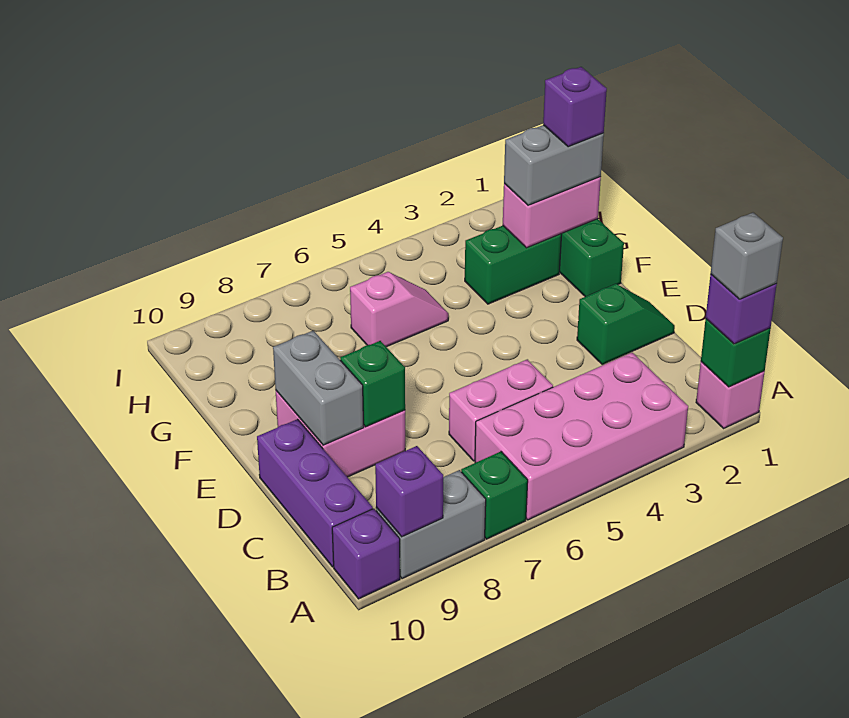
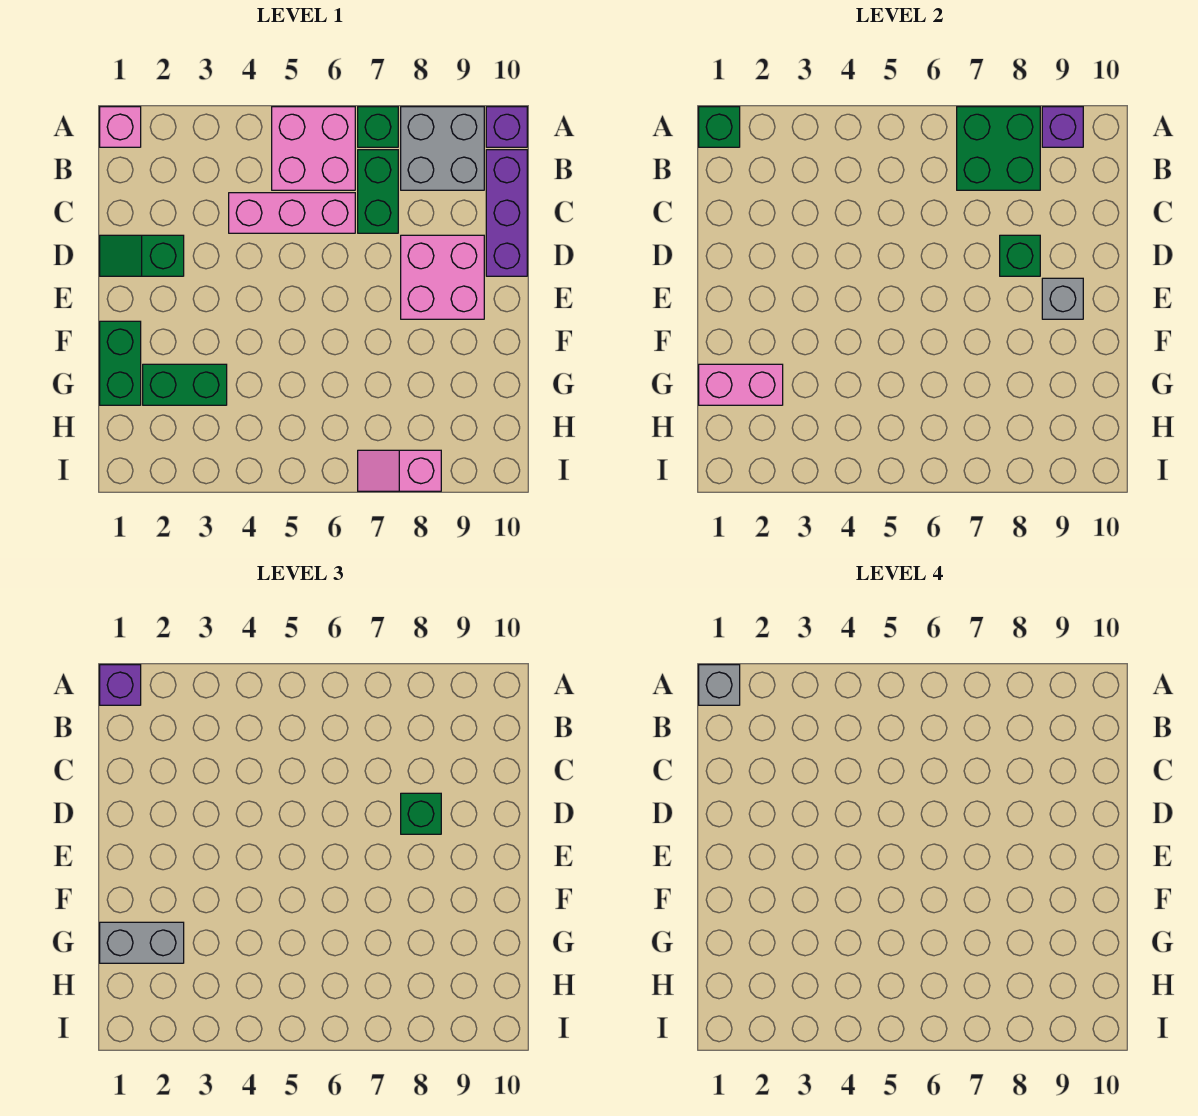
pink brick A3:B6 level 1 -> pink brick A5:B6 level 1
none -> green brick A7:B8 level 2
grey brick A8:A9 level 1 -> grey brick A8:B9 level 1
none -> green brick B7:C7 level 1
pink brick C5:C6 level 1 -> pink brick C4:C6 level 1
none -> green brick D8 level 3
grey brick D9:E9 level 2 -> grey brick E9 level 2
purple brick G1 level 4 -> none
pink slope G5:G6 level 1 top 6 -> pink slope I7:I8 level 1 top 8

